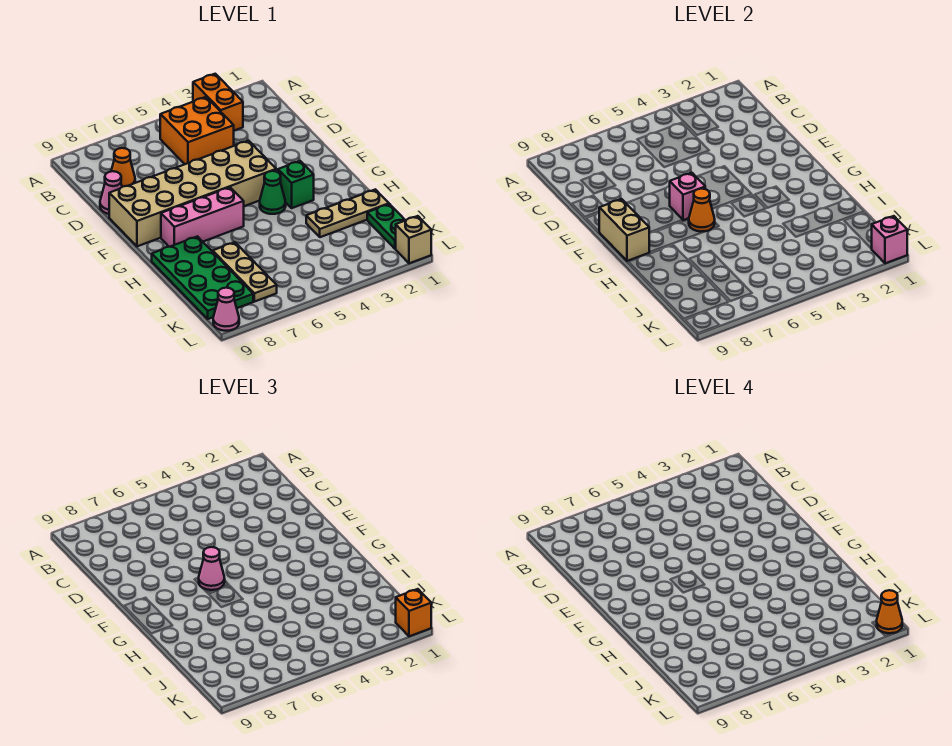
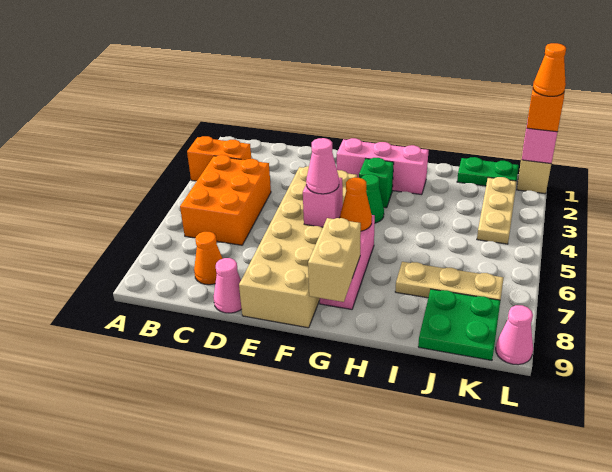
orange brick B4:C5 level 1 -> orange brick B4:C6 level 1
none -> pink brick F2:H2 level 1
tan brick F9:G9 level 2 -> tan brick G8:G9 level 2
green plate H8:K9 level 1 -> green plate J8:K9 level 1
tan plate I1:I3 level 1 -> tan plate K2:K4 level 1

